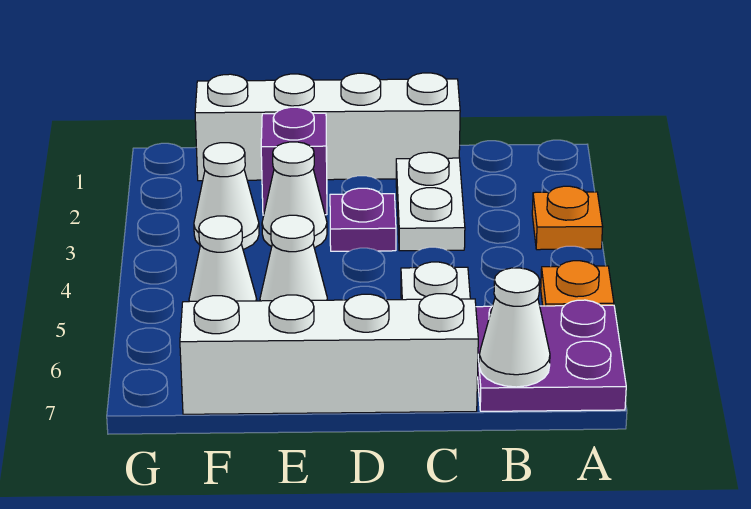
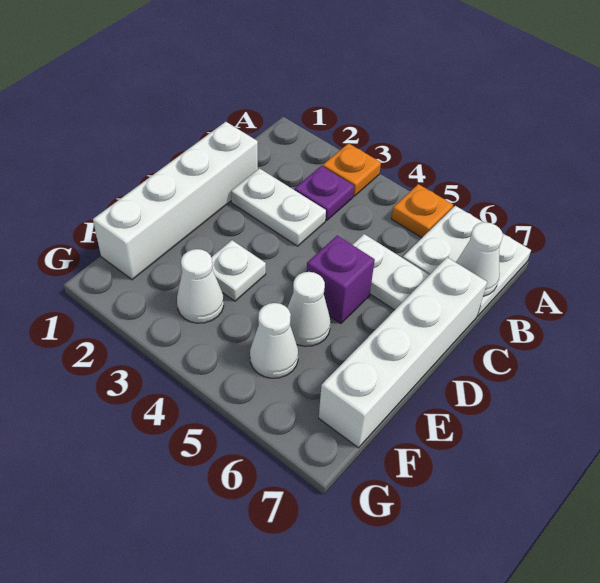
purple plate A6:B7 level 1 -> white plate A6:B7 level 1
purple plate D3 level 1 -> purple plate B3 level 1
purple brick E2 level 1 -> purple brick D5 level 1
white cone E3 level 1 -> white plate E3 level 1

